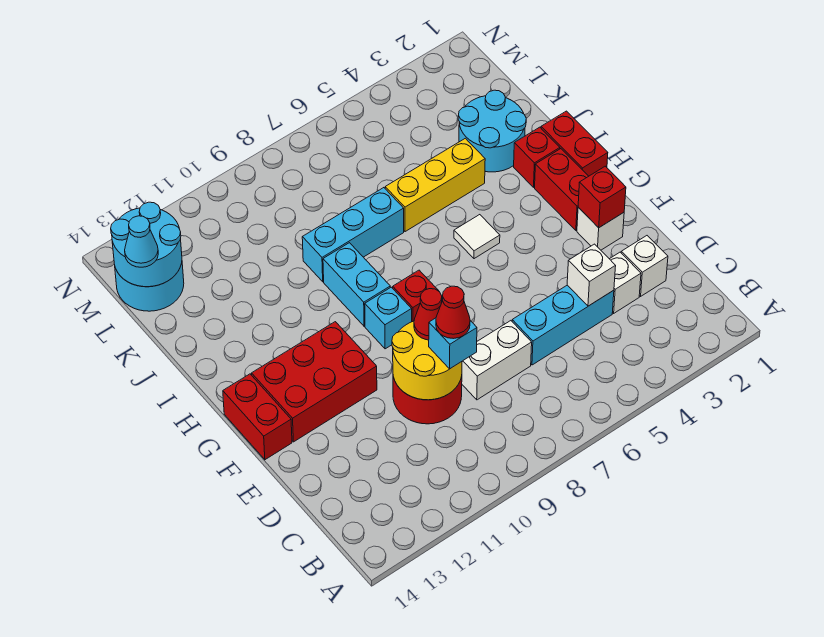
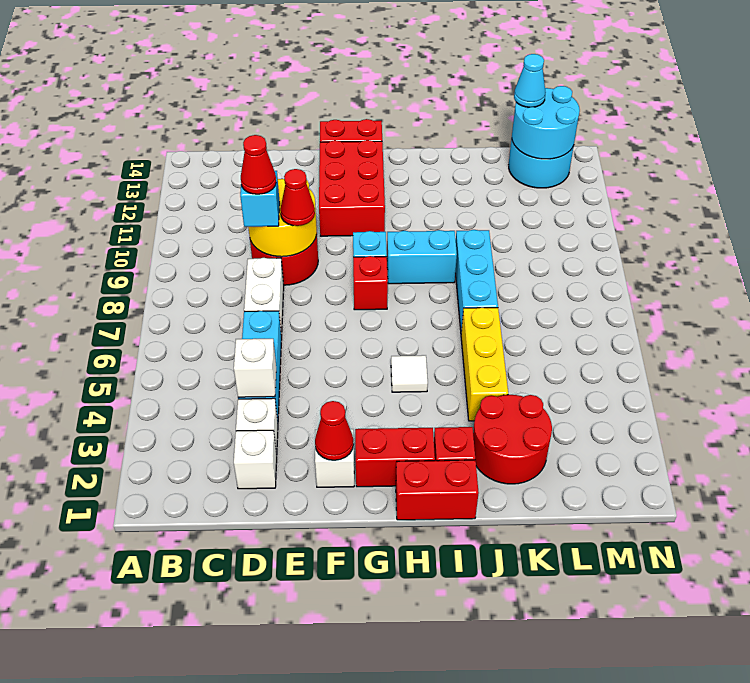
red brick F2 level 2 -> red cone F2 level 2
cyan round brick J2:K3 level 1 -> red round brick J2:K3 level 1

